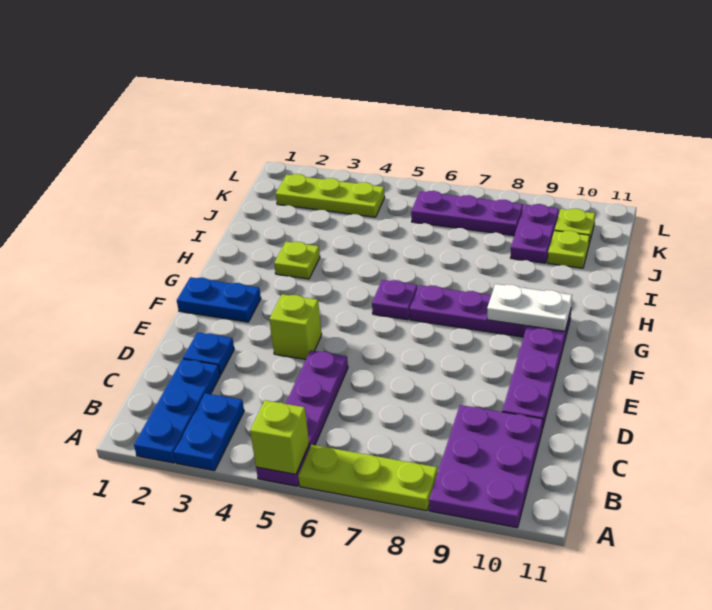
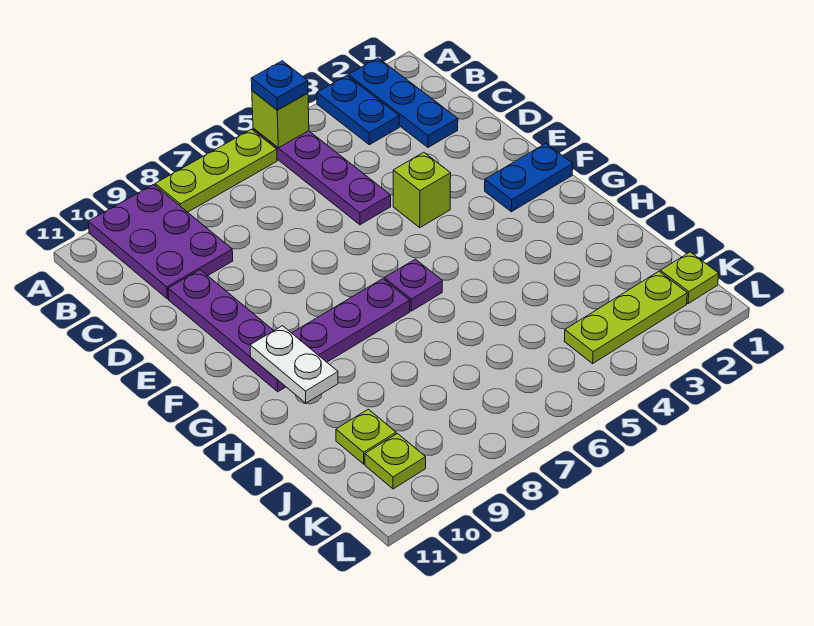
blue plate D2 level 1 -> blue plate A5 level 3
white plate G9:G10 level 2 -> white plate G10:H10 level 2
lime plate H3 level 1 -> lime plate K1 level 1
purple plate J9:K9 level 1 -> none
purple plate K6:K8 level 1 -> none

